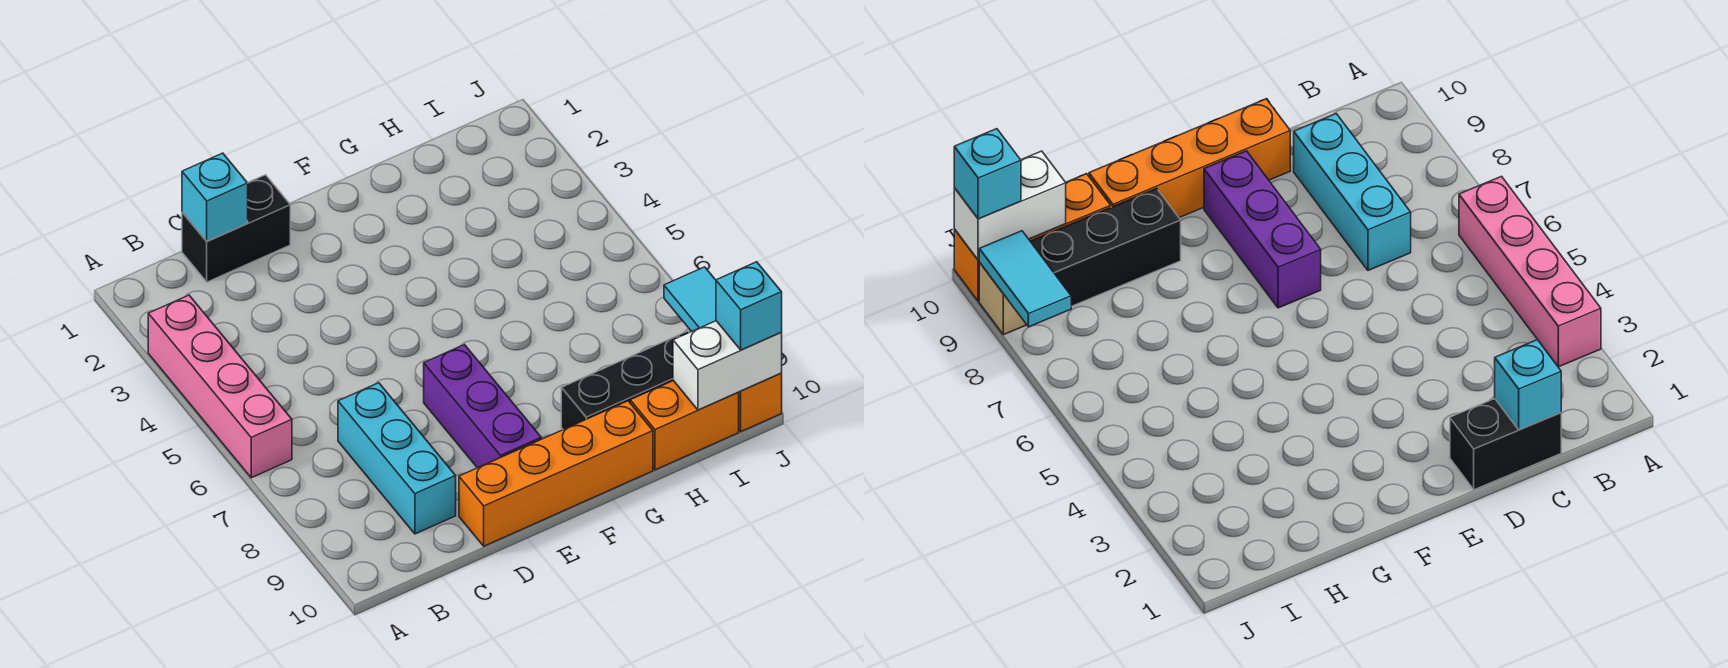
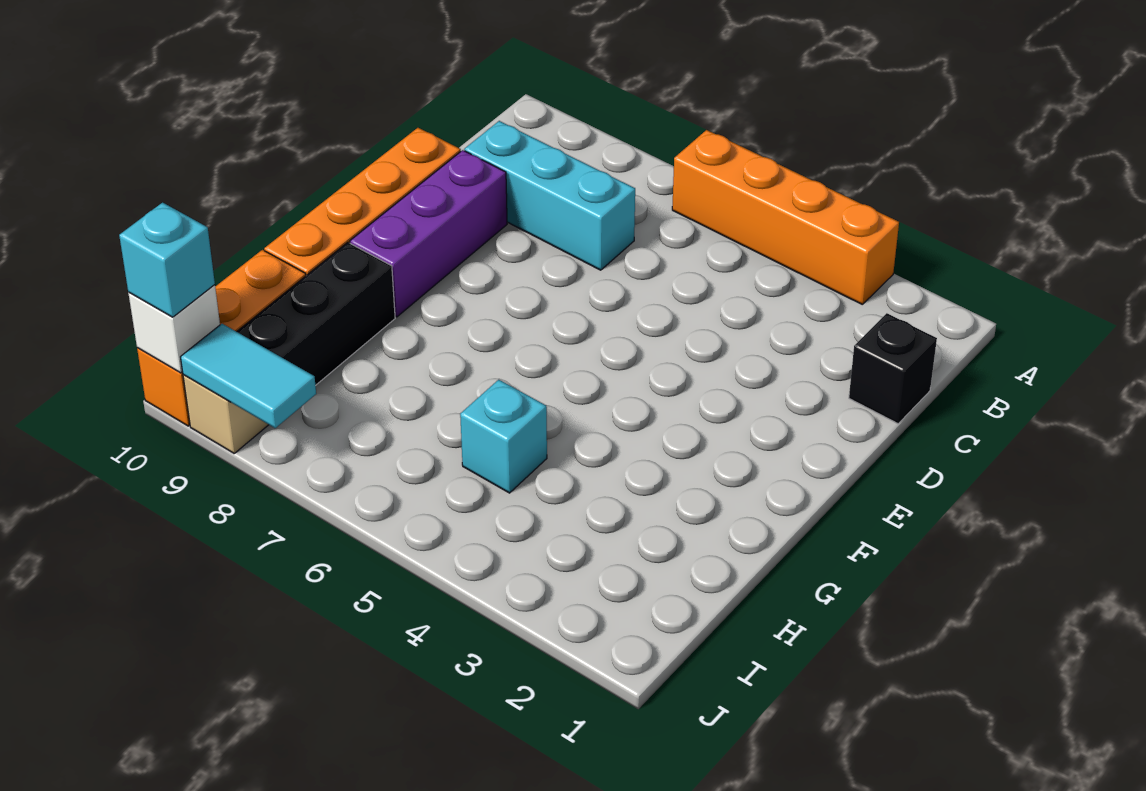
pink brick A3:A6 level 1 -> orange brick A3:A6 level 1
black brick C1:D1 level 1 -> black brick C1 level 1
cyan brick C1 level 2 -> cyan brick H5 level 1
purple brick E7:E9 level 1 -> purple brick D9:F9 level 1
white brick I10:J10 level 2 -> white brick J10 level 2

